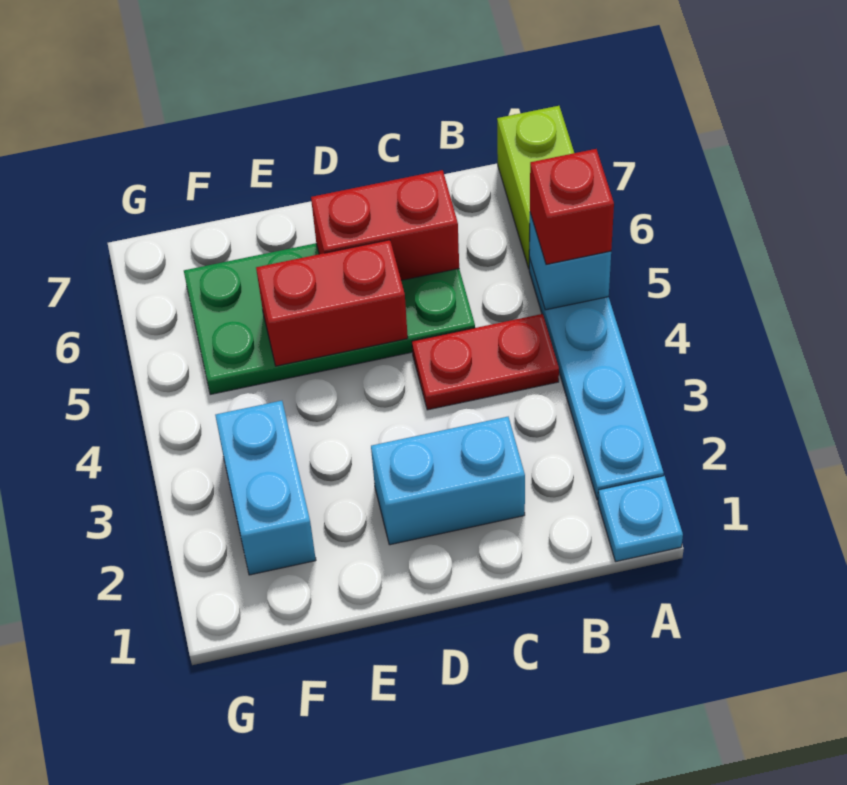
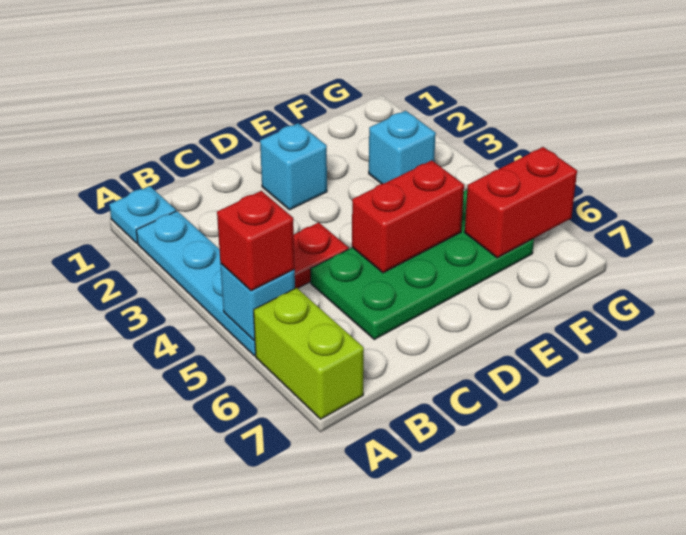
cyan brick C2:D2 level 1 -> cyan brick D2 level 1
red brick C6:D6 level 2 -> red brick F6:G6 level 2
cyan brick F2:F3 level 1 -> cyan brick F3 level 1

